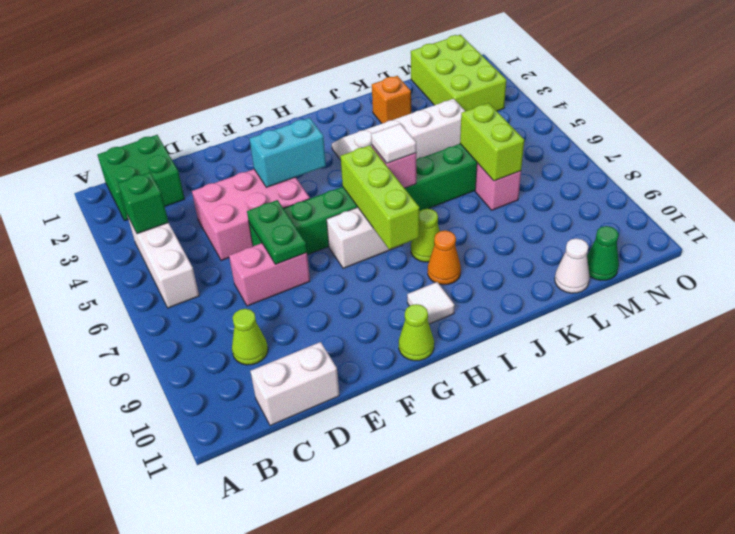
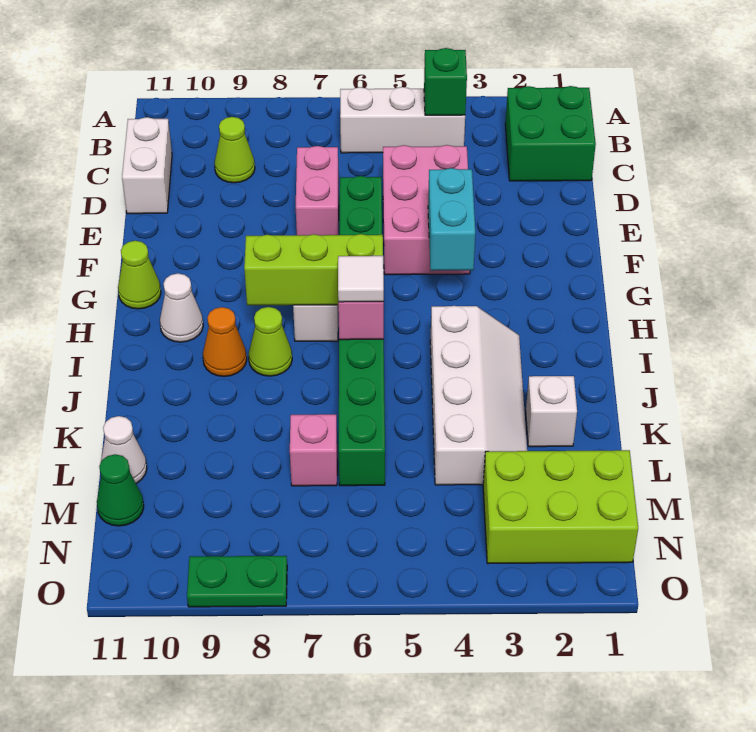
green plate E6:E7 level 2 -> green plate O8:O9 level 1
white tile H10 level 1 -> white cone H10 level 1
orange brick K2 level 1 -> white brick K2 level 1
lime brick L6:L7 level 2 -> none

